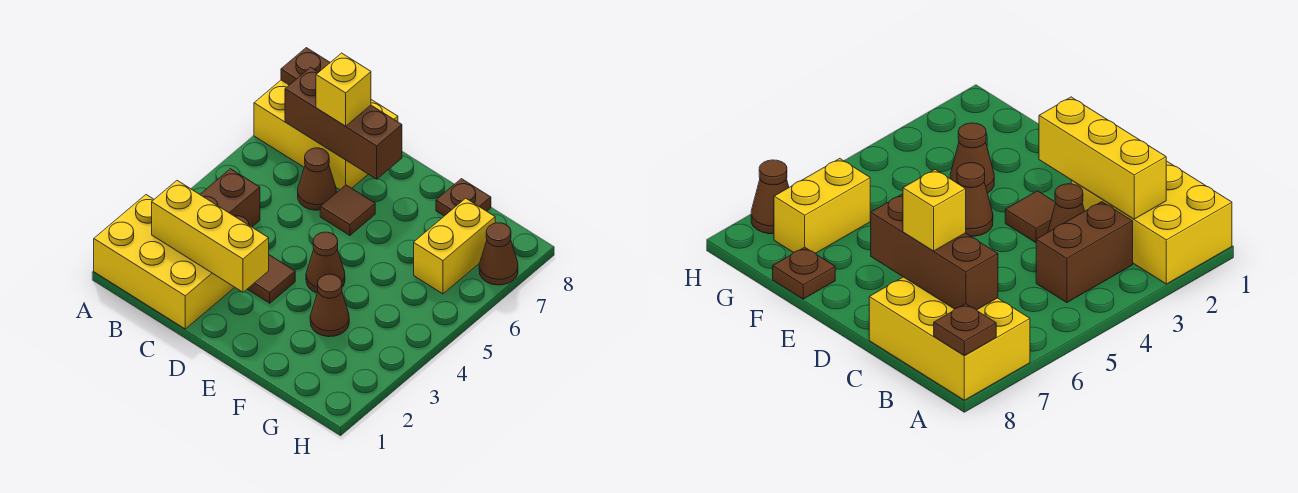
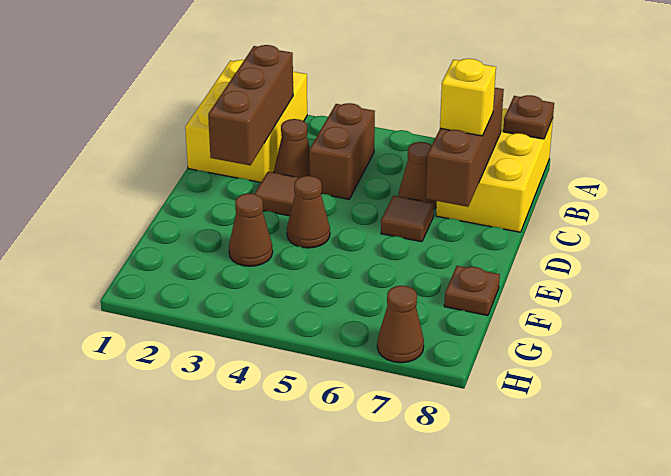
yellow brick B2:D2 level 2 -> brown brick B2:D2 level 2
brown brick B3:B4 level 1 -> brown brick B4:C4 level 1
yellow brick G6:G7 level 1 -> none

